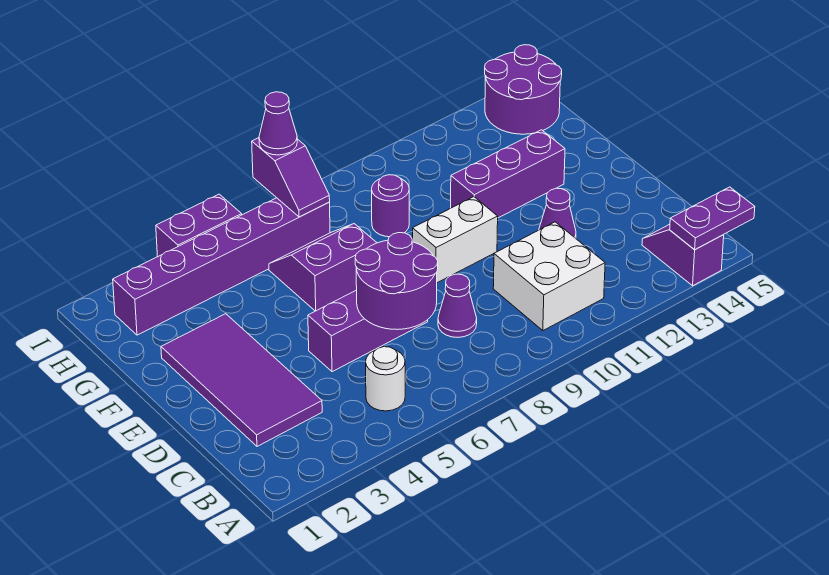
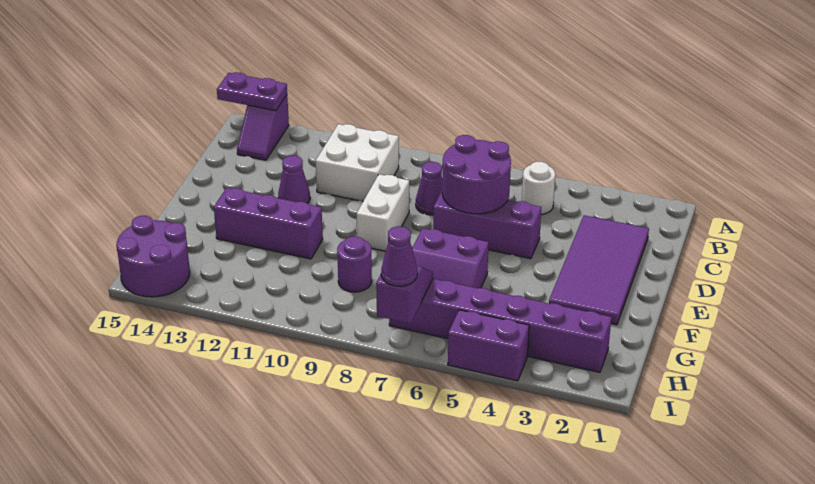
white brick E9:E10 level 1 -> white brick D9:E9 level 1

